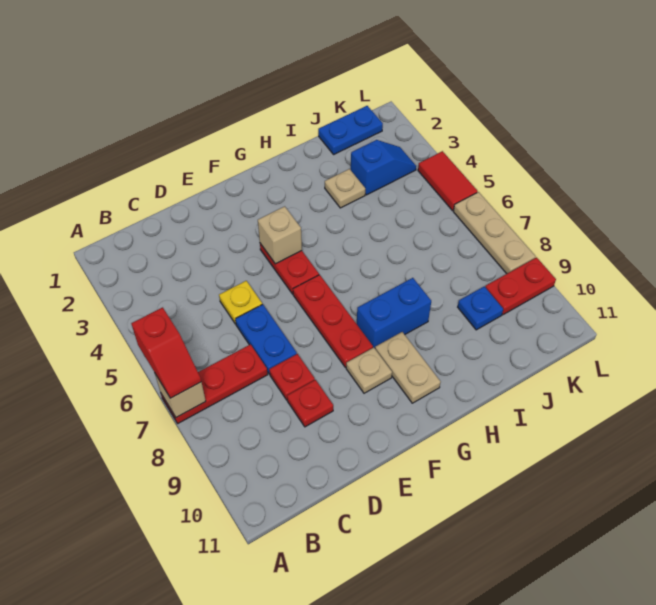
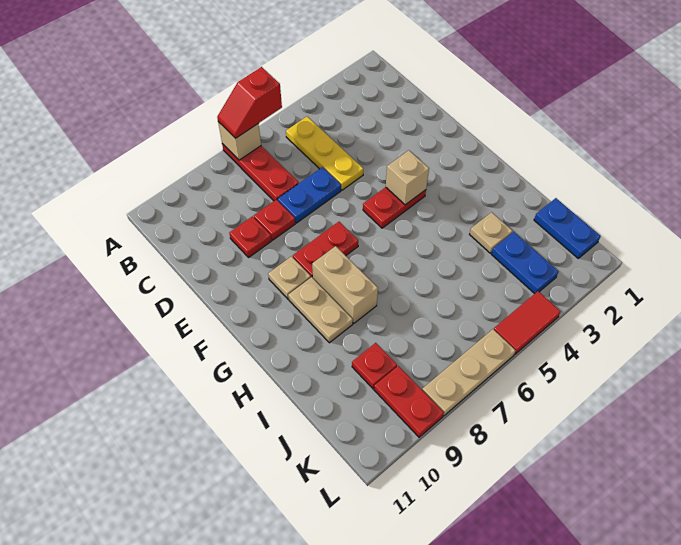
yellow plate D5 level 1 -> yellow plate B5:D5 level 1
red plate F6:F8 level 1 -> red plate F7:F8 level 1
blue brick G8:H8 level 1 -> tan brick G8:H8 level 1
tan plate G9:G10 level 1 -> tan plate G9:H9 level 1
blue slope J3:K3 level 1 top J -> blue plate J3:K3 level 1
blue plate J9 level 1 -> red plate J9 level 1

